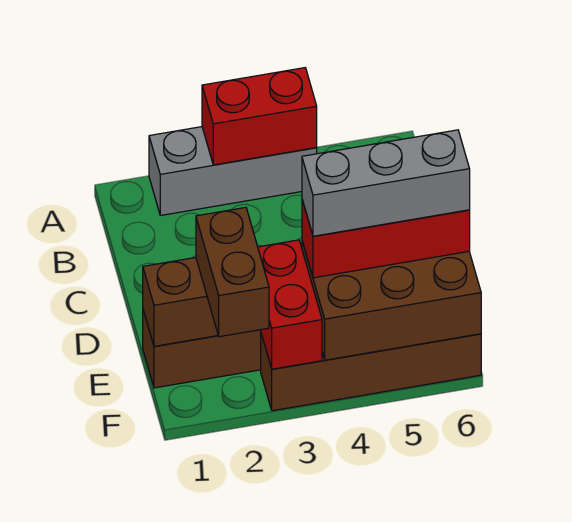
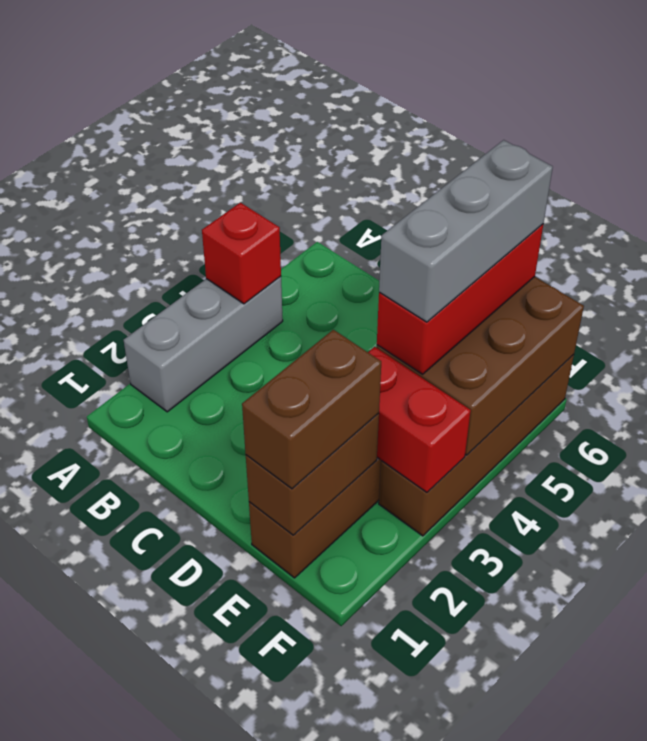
red brick A3:A4 level 2 -> red brick A4 level 2
brown brick E2:F2 level 3 -> brown brick E1:E2 level 3

